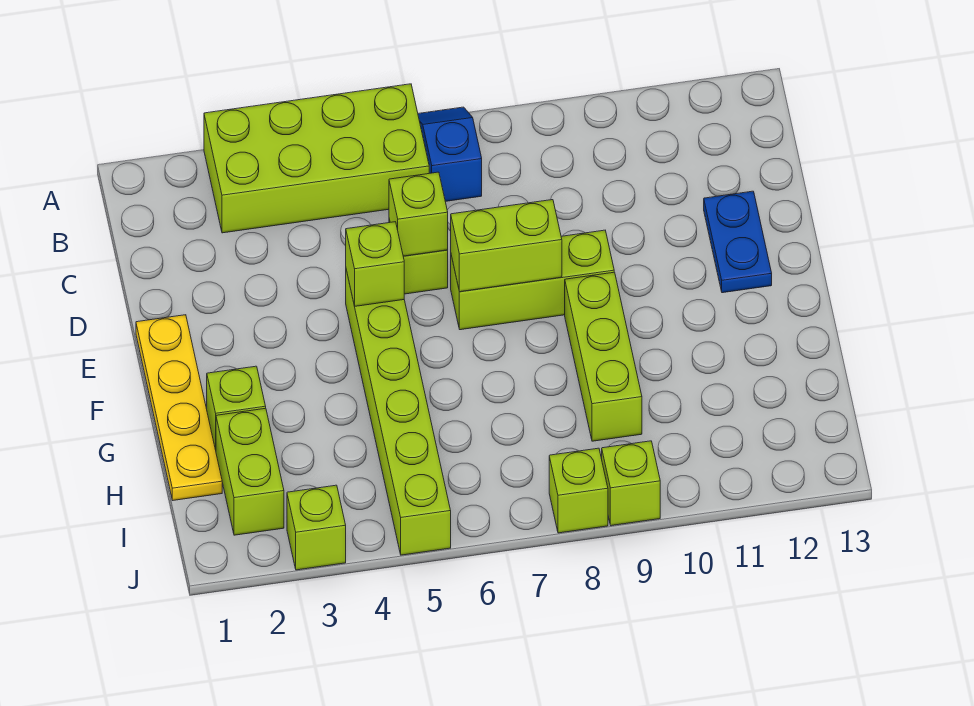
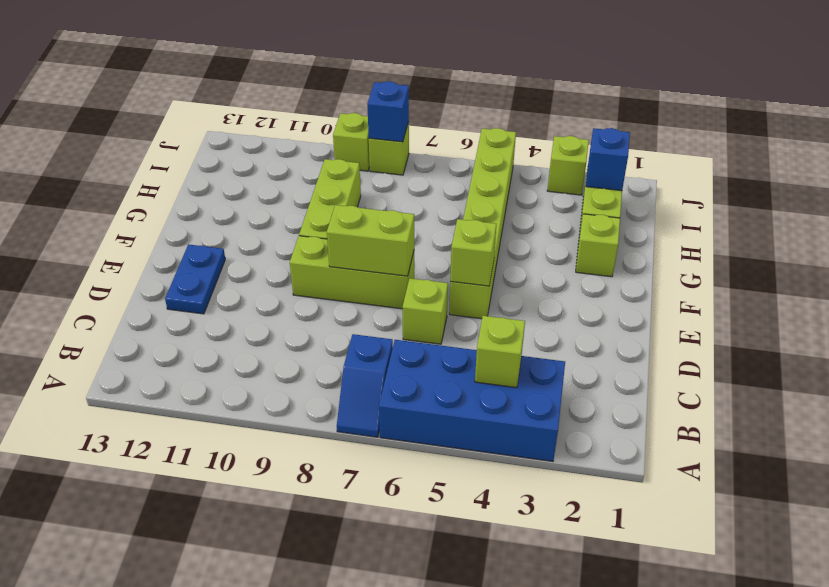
lime brick A3:B6 level 1 -> blue brick A3:B6 level 1
lime brick D6 level 2 -> lime brick B4 level 2
yellow plate E1:H1 level 1 -> none
none -> blue brick I2 level 2
none -> blue brick J8 level 2

